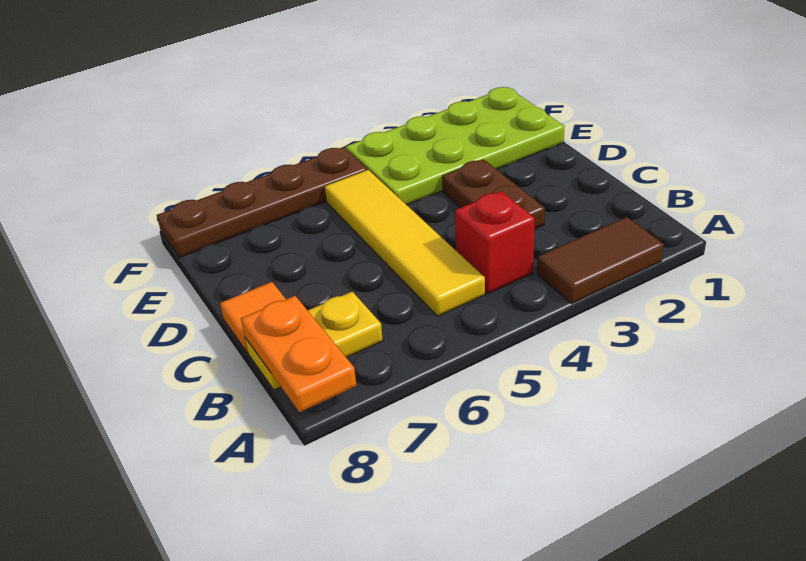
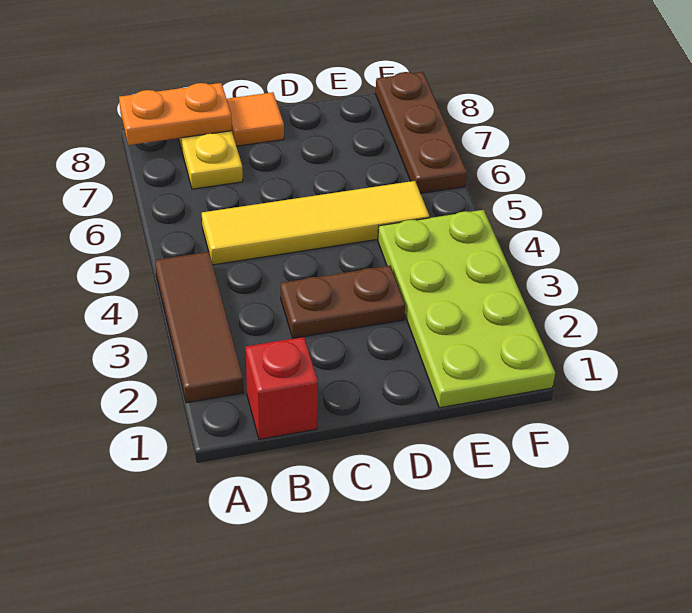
brown tile A2:A3 level 1 -> brown tile A2:A4 level 1
red brick B4 level 1 -> red brick B1 level 1
brown plate F5:F8 level 1 -> brown plate F6:F8 level 1

